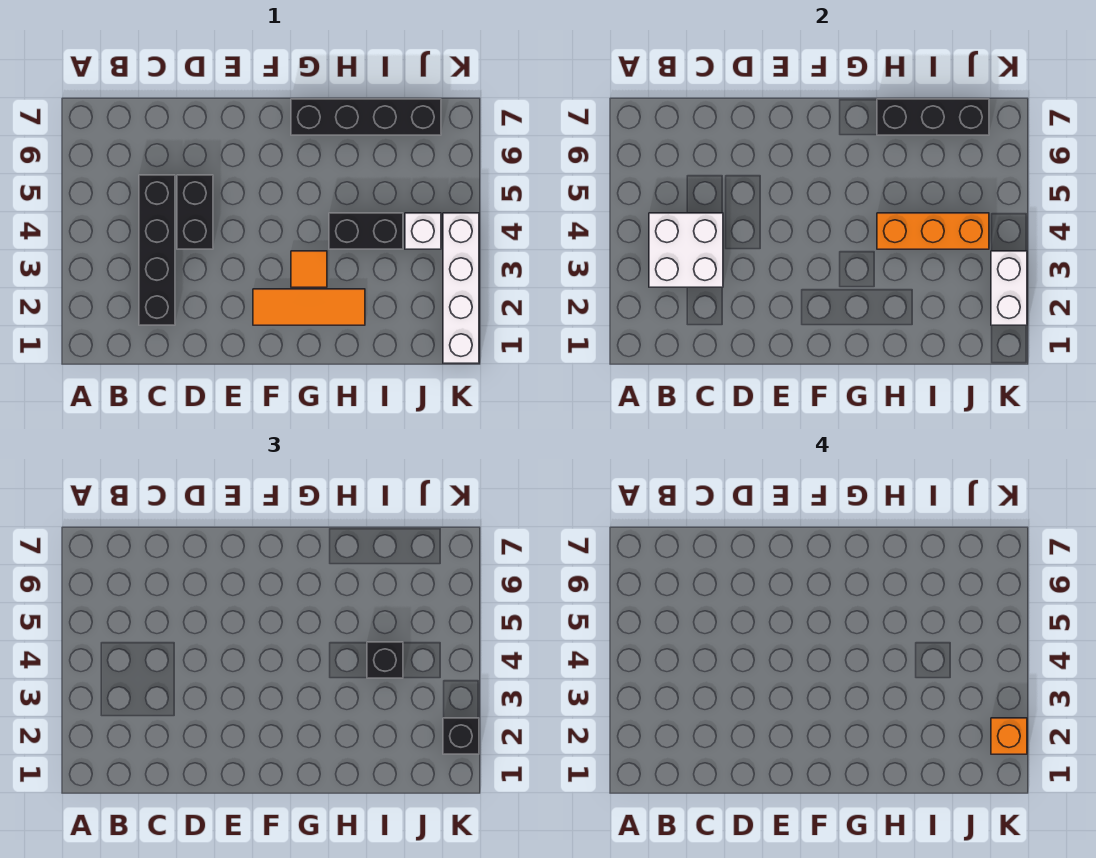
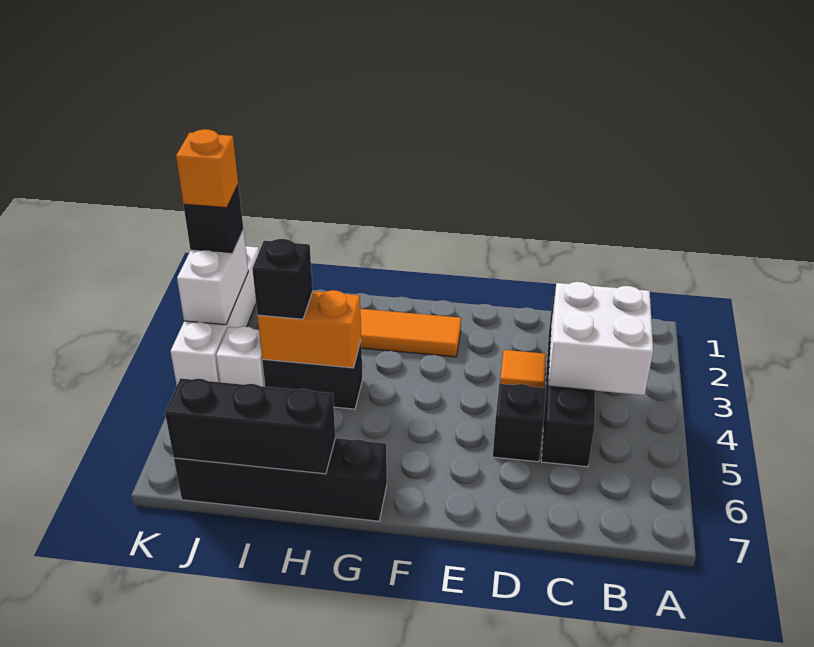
black brick D4:D5 level 1 -> black brick D5 level 1
orange tile G3 level 1 -> orange tile D3 level 1
orange brick H4:J4 level 2 -> orange brick H4:I4 level 2

